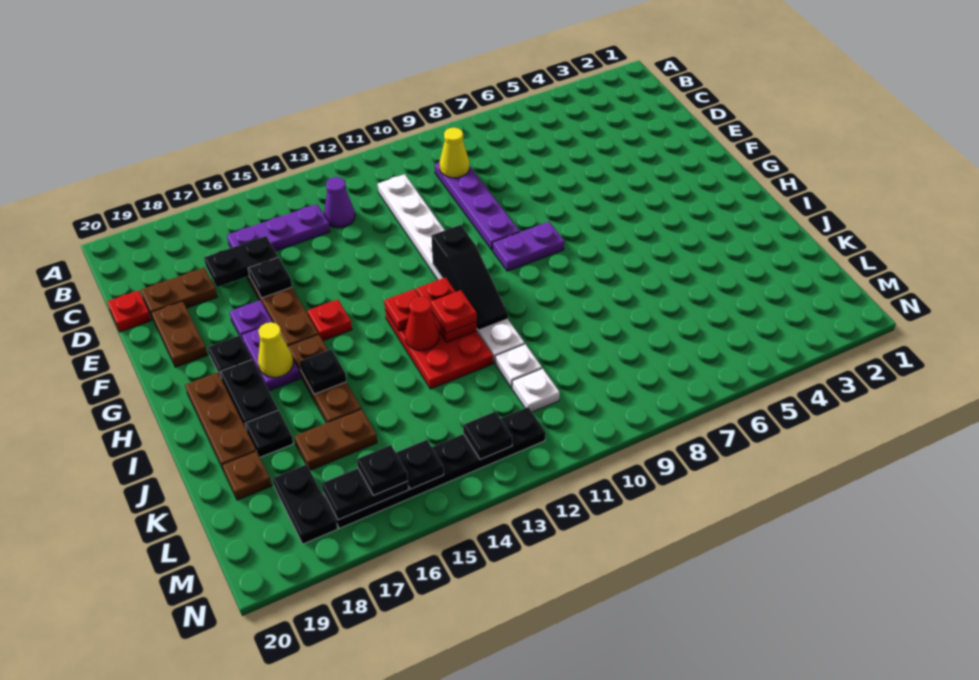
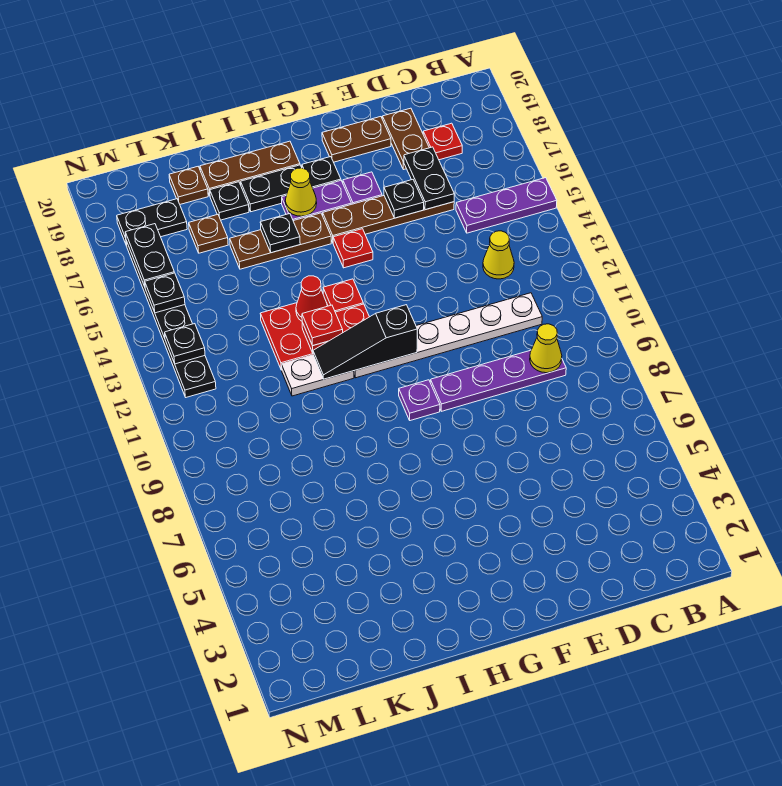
purple cone C13 level 1 -> yellow cone C13 level 1
purple plate C14:C16 level 1 -> purple plate A15:C15 level 1
red plate D20 level 1 -> red plate C18 level 1
purple plate G8:G9 level 1 -> purple plate G9 level 1
white plate K11 level 1 -> none
brown plate K16:K17 level 1 -> brown plate K17 level 1
white plate L11 level 1 -> none
black plate M16 level 3 -> none

